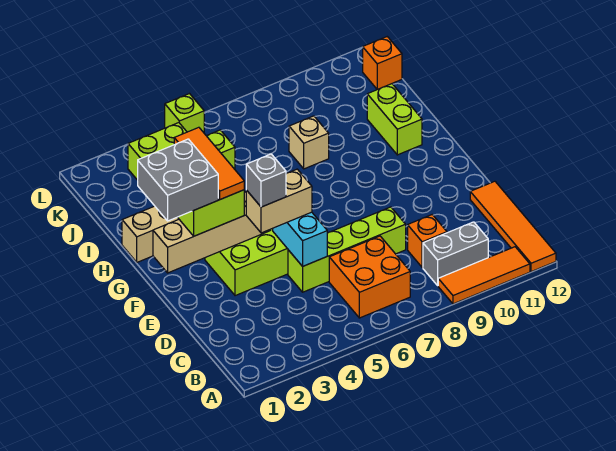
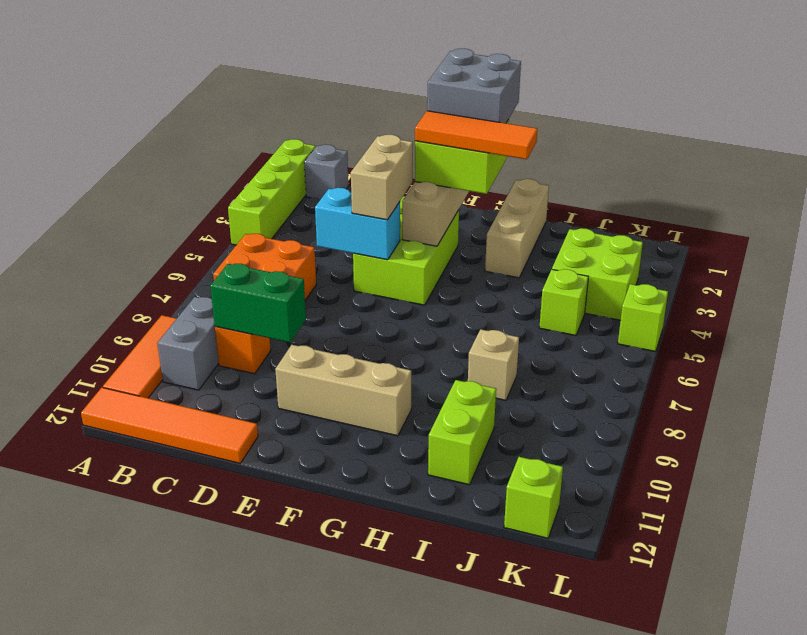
none -> green brick C9:D9 level 2
lime brick D5:D8 level 1 -> lime brick A1:A4 level 1
grey brick E4 level 4 -> grey brick B1 level 1
none -> tan brick E10:G10 level 1
lime brick H11:I11 level 1 -> lime brick I10:I11 level 1
orange brick K12 level 1 -> lime brick K12 level 1

